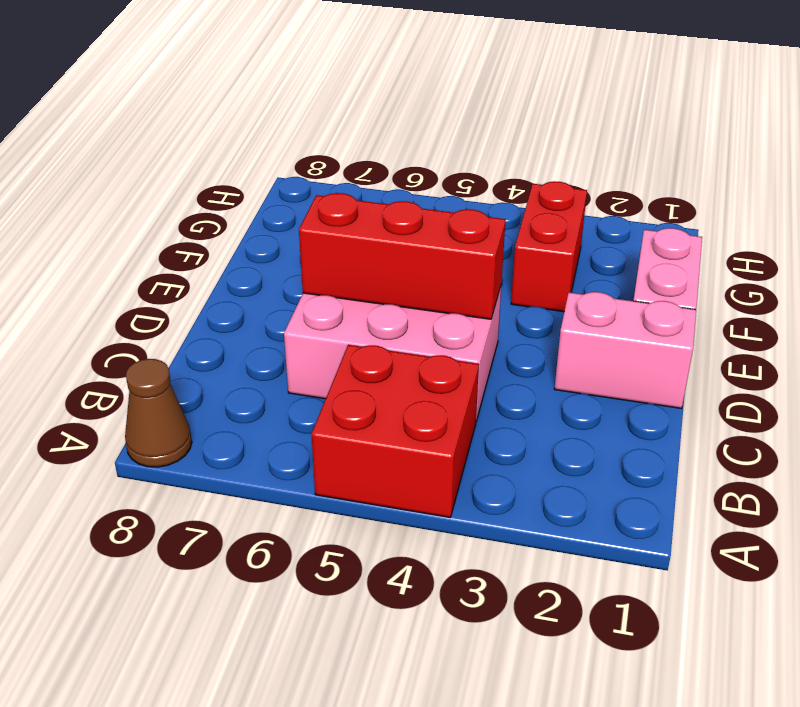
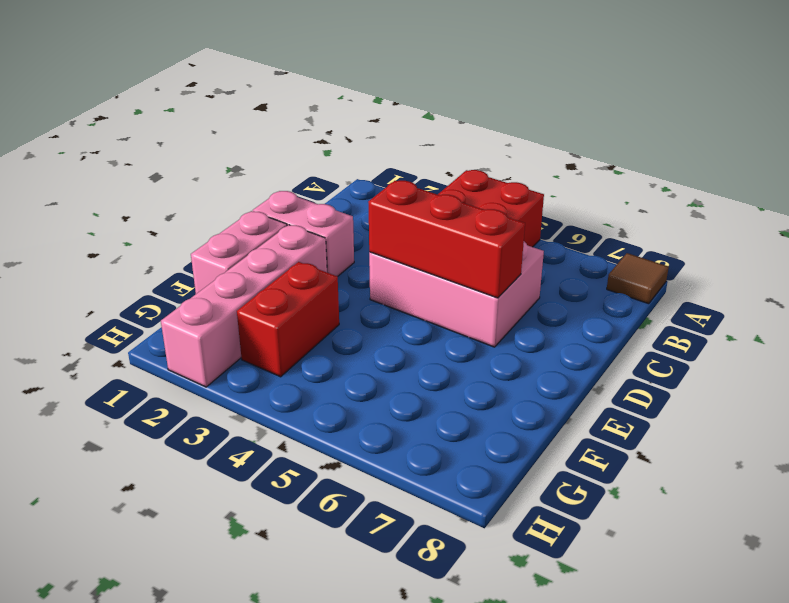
brown cone A8 level 1 -> brown tile A8 level 1
none -> pink brick E2:H2 level 1

